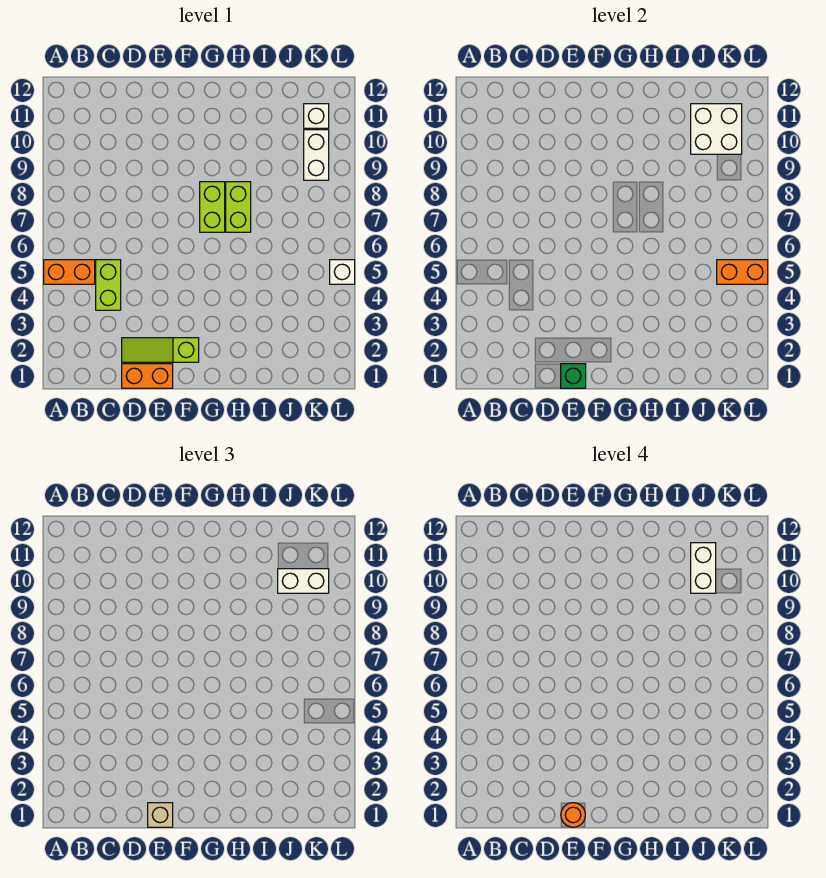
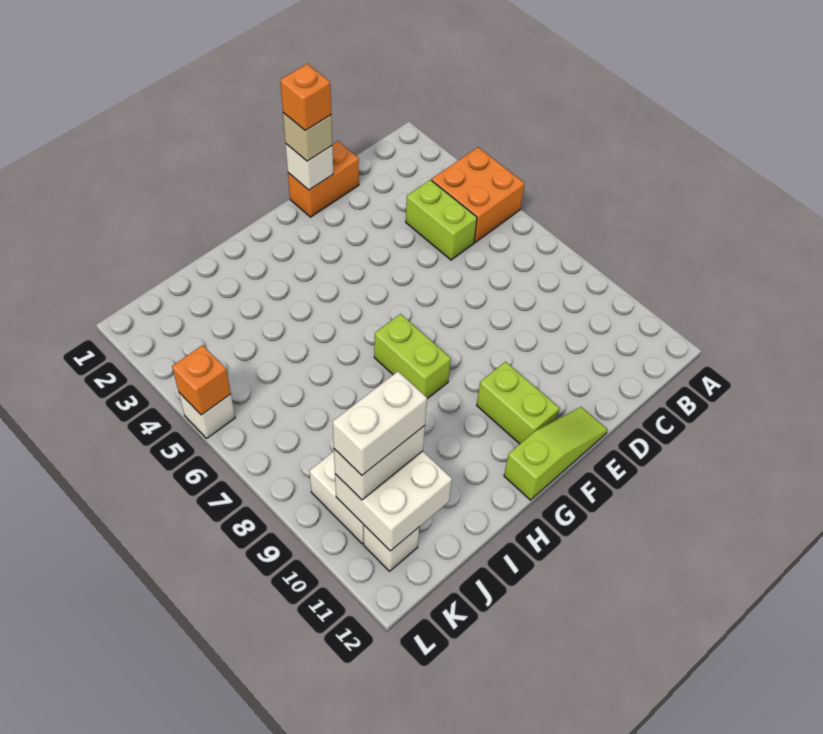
orange brick A5:B5 level 1 -> orange brick A4:B5 level 1
lime slope D2:F2 level 1 top F -> lime slope E12:G12 level 1 top G
green brick E1 level 2 -> white brick E1 level 2
orange round brick E1 level 4 -> orange brick E1 level 4
lime brick H7:H8 level 1 -> lime brick F10:F11 level 1
white brick J10:J11 level 4 -> white brick J10:K10 level 4
orange brick K5:L5 level 2 -> orange brick L5 level 2

